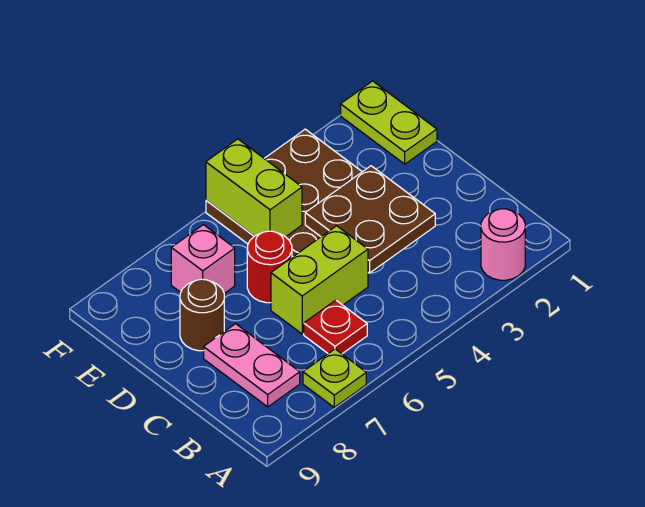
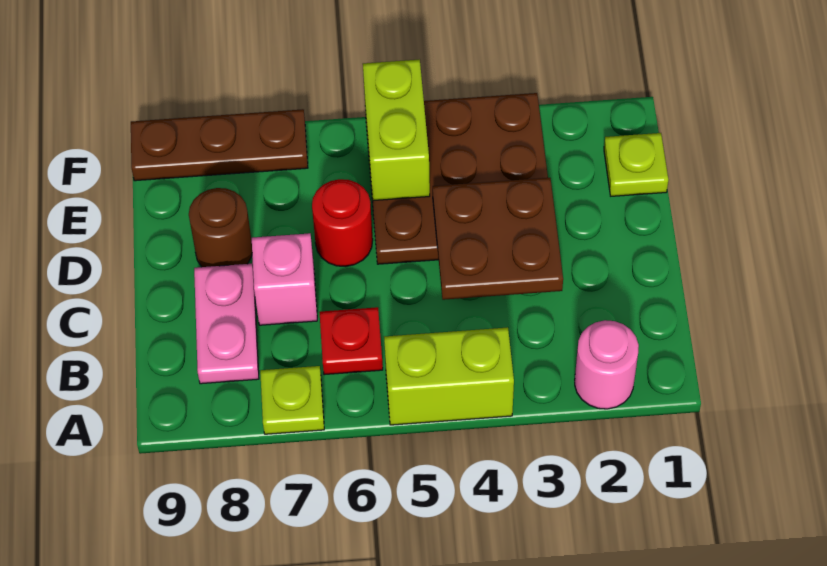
lime brick C5:C6 level 1 -> lime brick A4:A5 level 1
lime plate E1:F1 level 1 -> lime plate E1 level 1
pink brick E7 level 1 -> pink brick C7 level 1
none -> brown plate F7:F9 level 1

